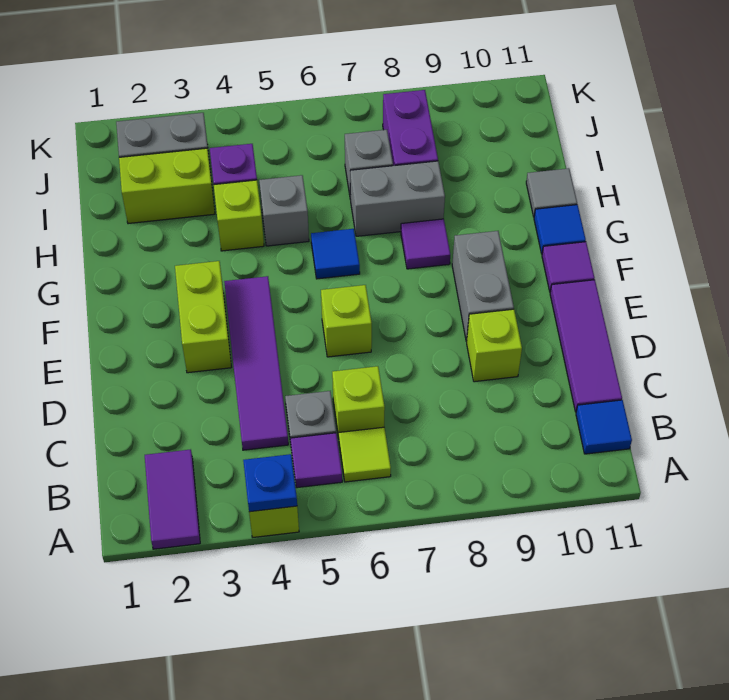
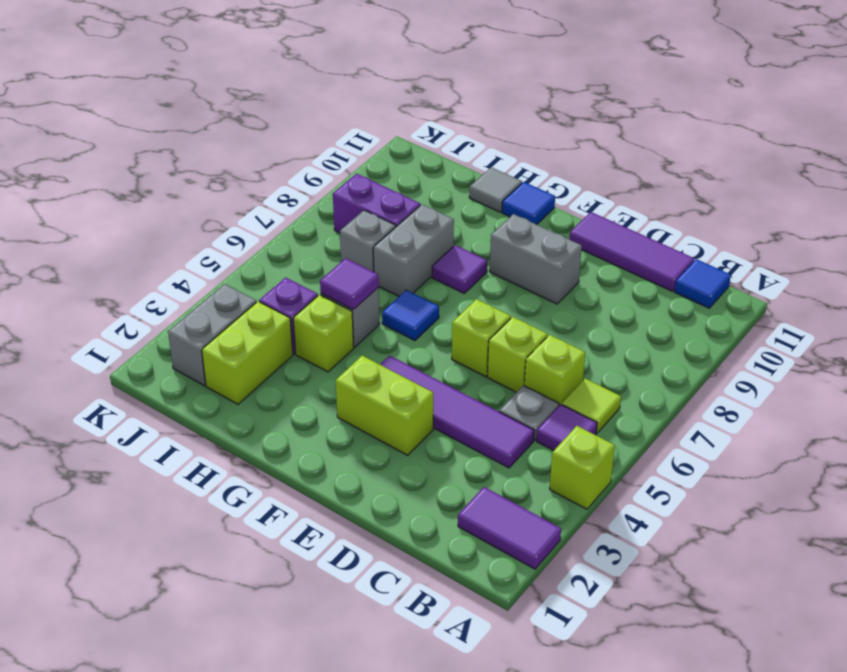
blue plate A4 level 2 -> none
lime brick D9 level 1 -> lime brick D6 level 1
purple tile F11 level 1 -> purple tile H5 level 2

